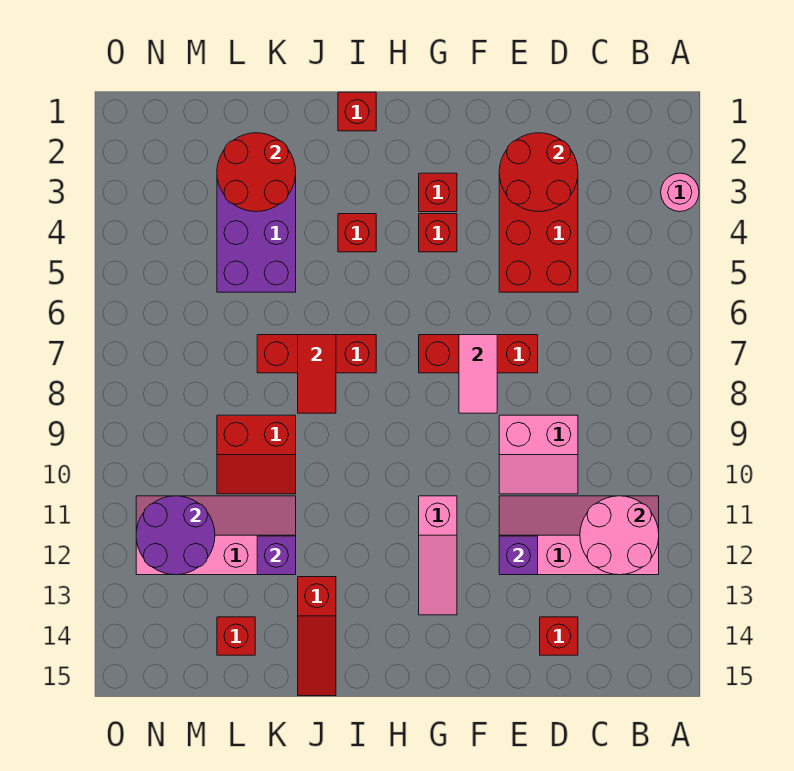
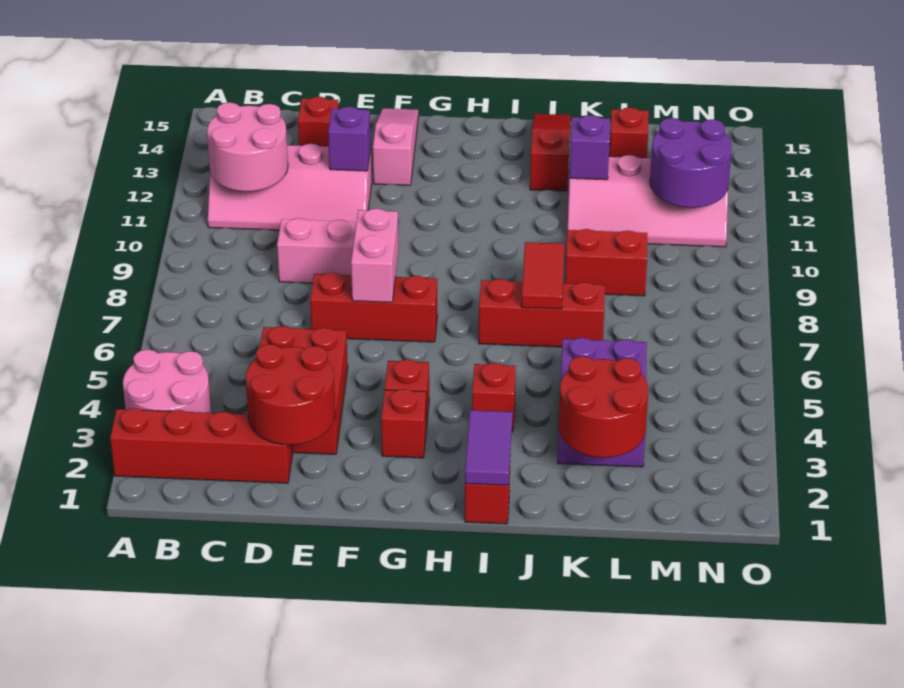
none -> red brick A2:D2 level 1
pink round brick A3 level 1 -> pink round brick A3:B4 level 1
pink tile F7:F8 level 2 -> pink brick F7:F8 level 2
pink slope G11:G13 level 1 top 11 -> pink slope F13:F15 level 1 top 13
none -> purple tile I1:I2 level 2

